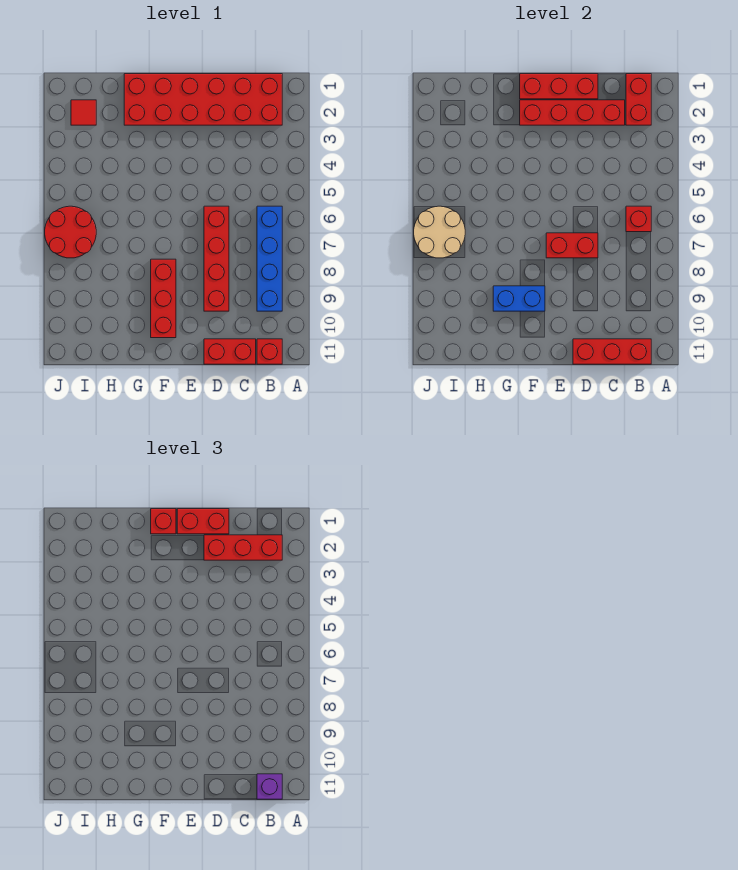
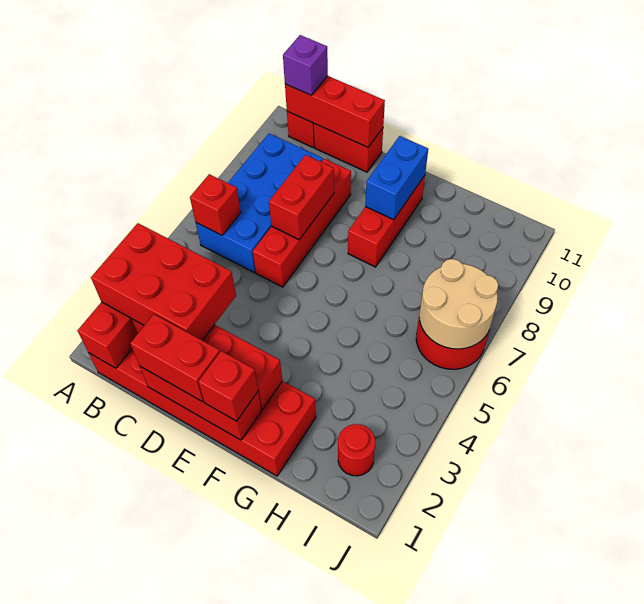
red brick B2:D2 level 3 -> red brick B2:D3 level 3
blue brick B6:B9 level 1 -> blue brick B6:C9 level 1
red brick D7:E7 level 2 -> red brick D7:D8 level 2
blue brick F9:G9 level 2 -> blue brick F9:F10 level 2
red tile I2 level 1 -> red round brick I2 level 1

